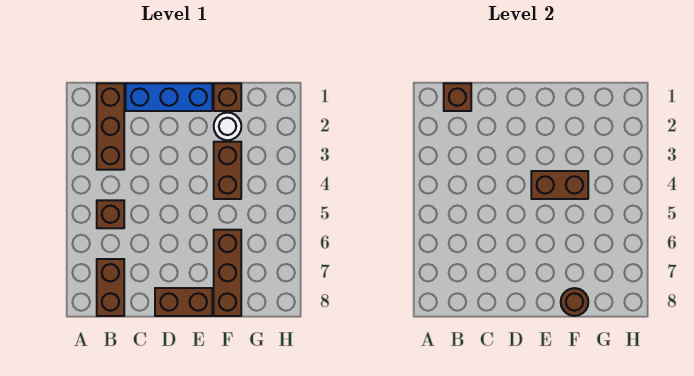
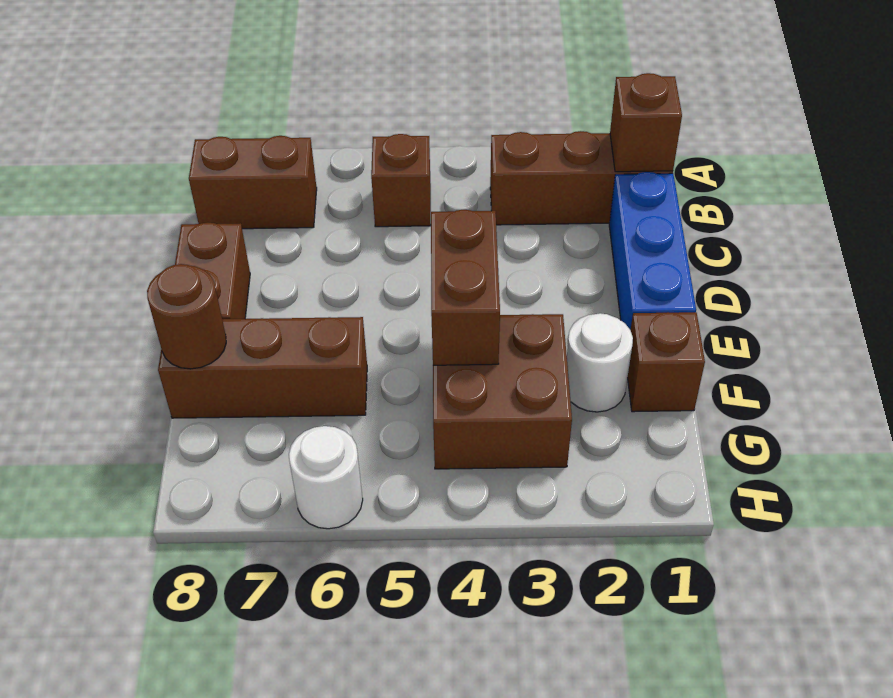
brown brick F3:F4 level 1 -> brown brick F3:G4 level 1
none -> white round brick H6 level 1

